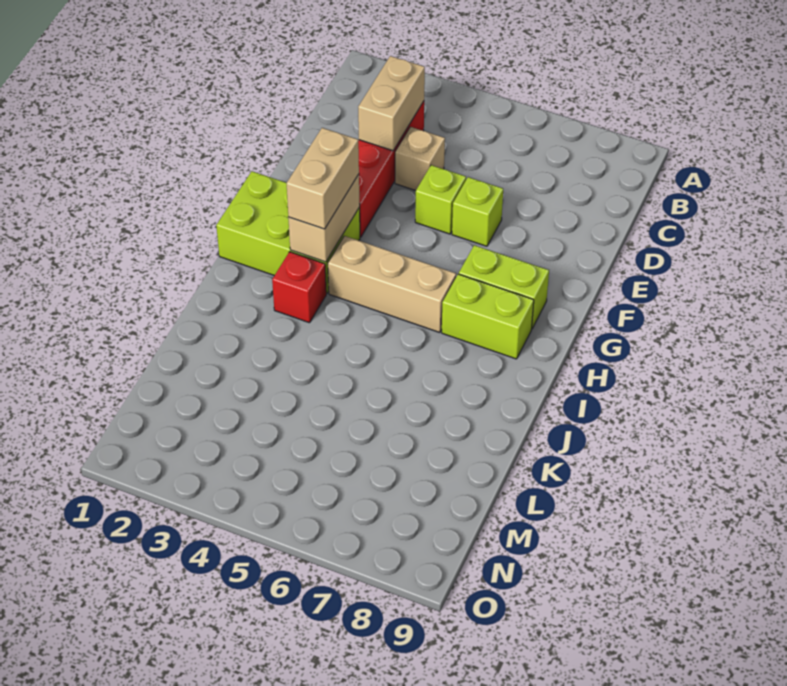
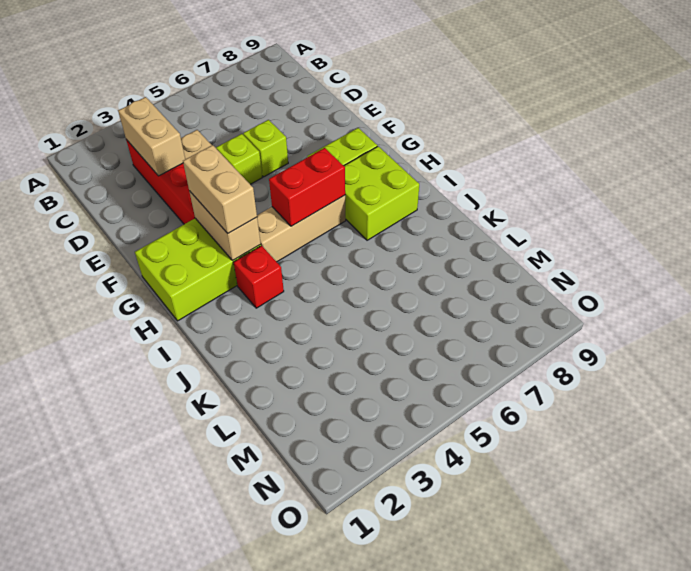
none -> red brick H5:H6 level 2
lime brick H7:H8 level 1 -> lime brick H7:I8 level 1

